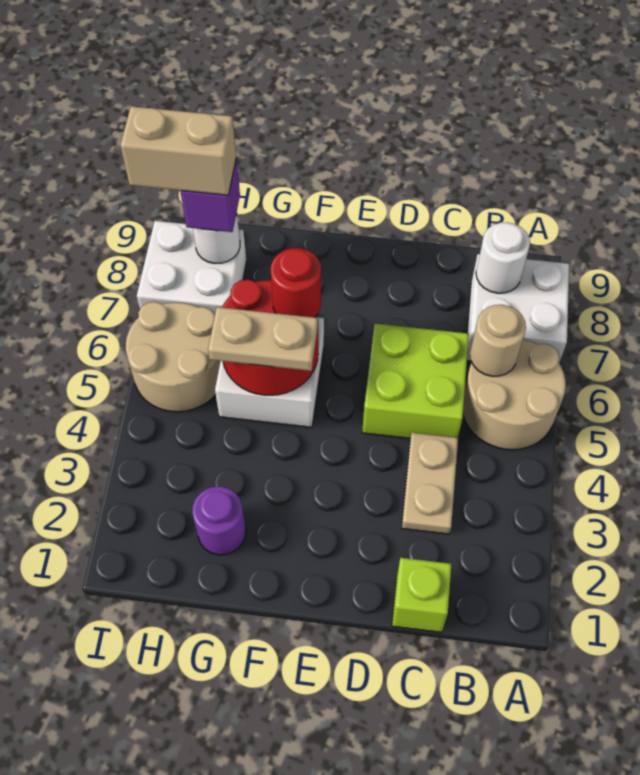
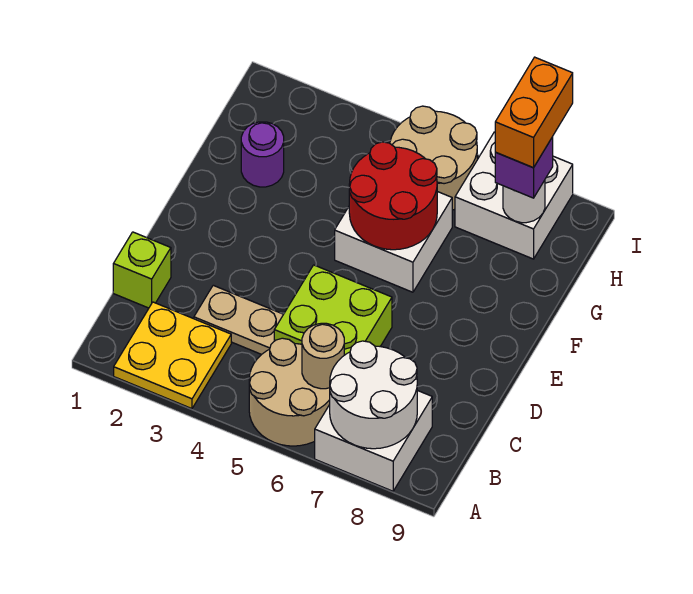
none -> yellow plate A2:B3 level 1
white round brick B8 level 2 -> white round brick A7:B8 level 2
tan plate F5:G5 level 3 -> none
red round brick F6 level 3 -> none
tan brick H8:I8 level 4 -> orange brick H8:I8 level 4

